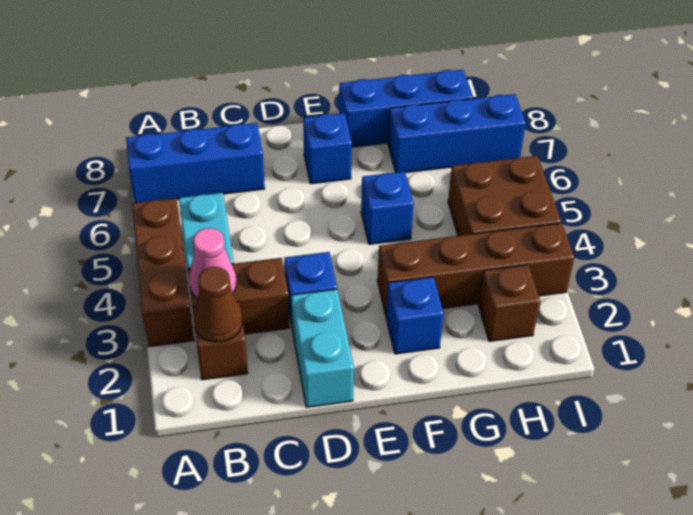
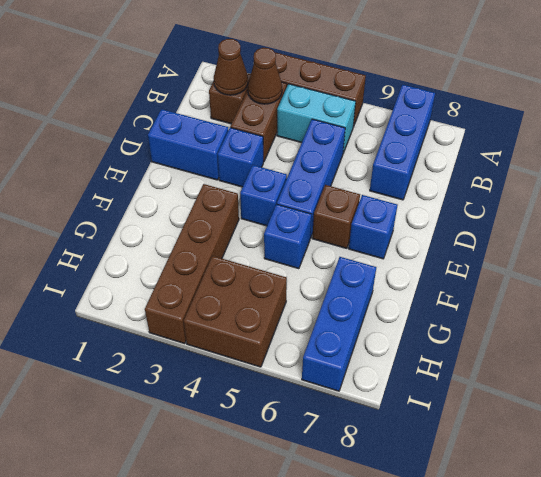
pink cone B3 level 2 -> brown cone B3 level 2
cyan brick D1:D2 level 1 -> blue brick D1:D2 level 1
blue brick F2 level 1 -> blue brick E4 level 1
blue brick F8:H8 level 1 -> blue brick C5:E5 level 1
brown brick H2 level 1 -> brown brick E6 level 1

